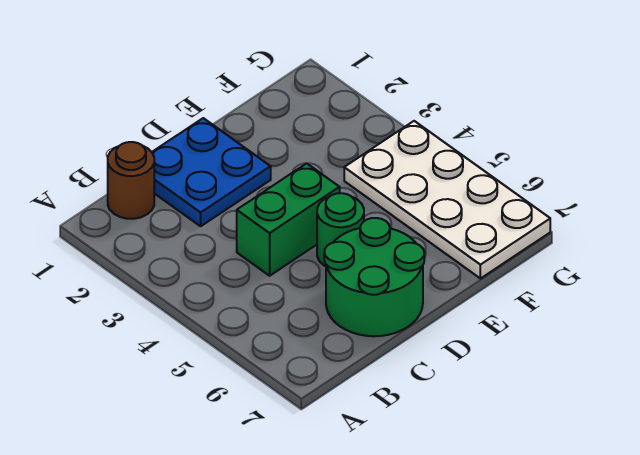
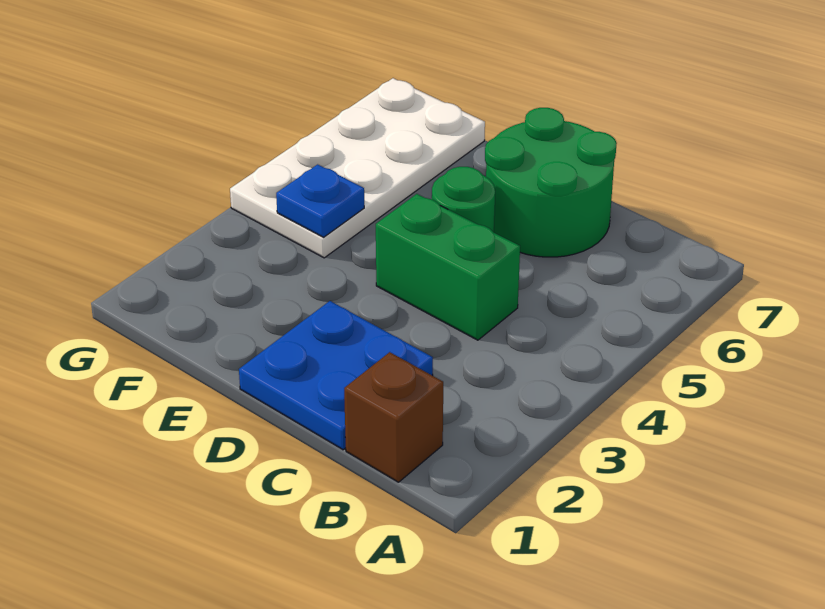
brown round brick B1 level 1 -> brown brick B1 level 1
none -> blue plate F4 level 2

